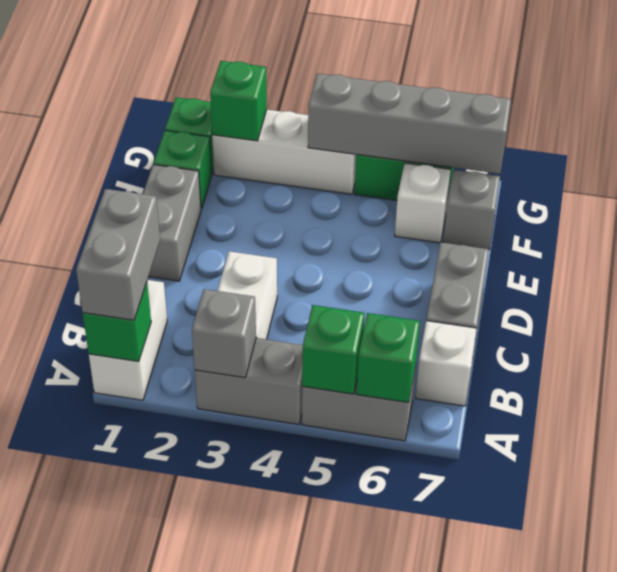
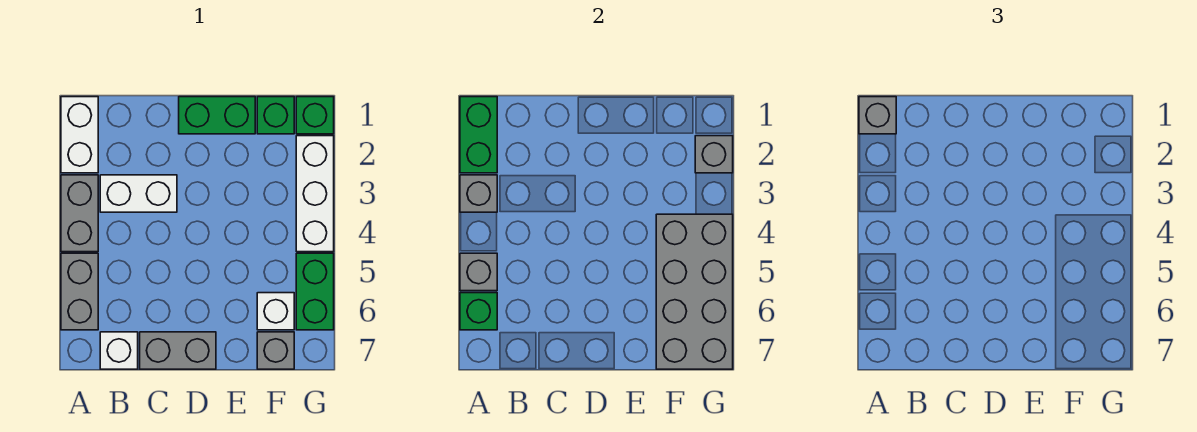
white brick A1:B1 level 1 -> white brick A1:A2 level 1
green brick A1 level 2 -> green brick A1:A2 level 2
grey brick A1:B1 level 3 -> grey brick A1 level 3
green brick A5 level 2 -> grey brick A5 level 2
grey brick D1:E1 level 1 -> green brick D1:E1 level 1
green brick G2 level 2 -> grey brick G2 level 2
grey brick G4:G7 level 2 -> grey brick F4:G7 level 2

